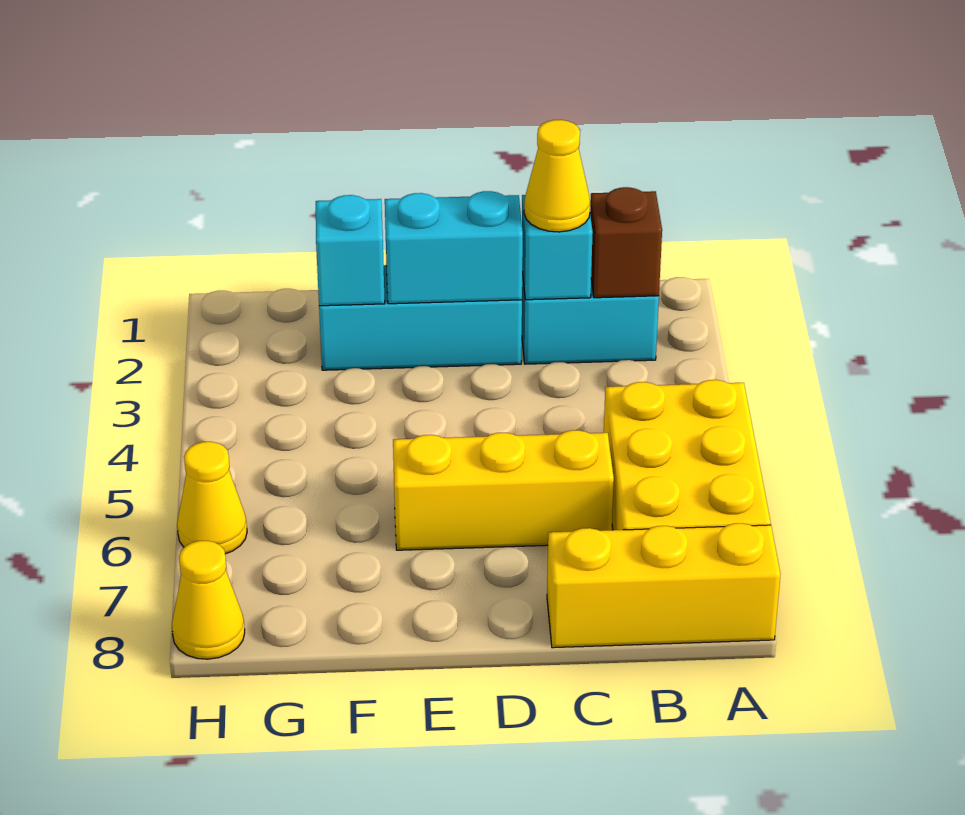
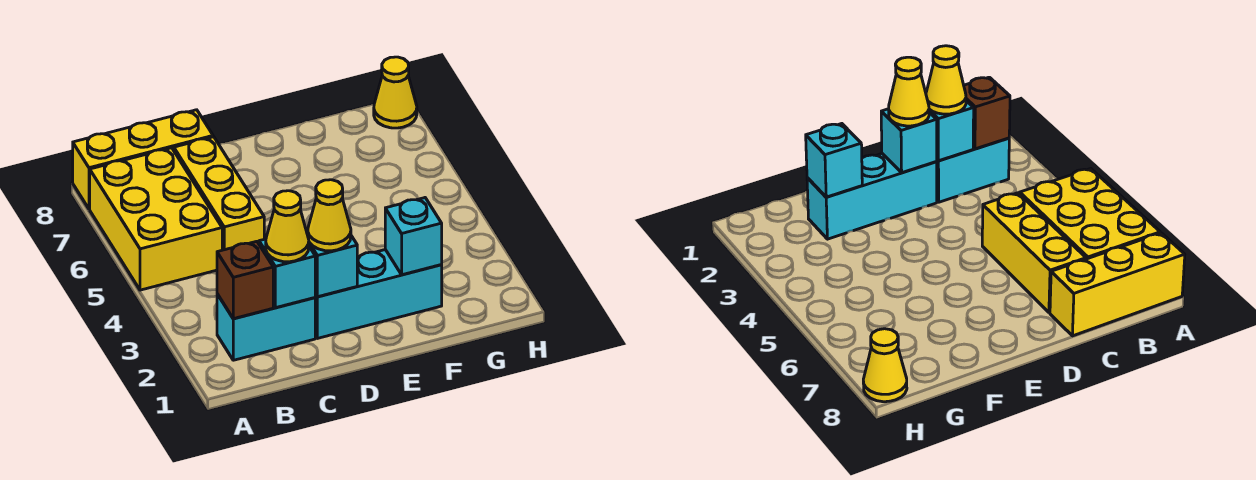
yellow brick C6:E6 level 1 -> yellow brick C5:C7 level 1
cyan brick D2:E2 level 2 -> cyan brick D2 level 2
yellow cone H6 level 1 -> yellow cone D2 level 3

